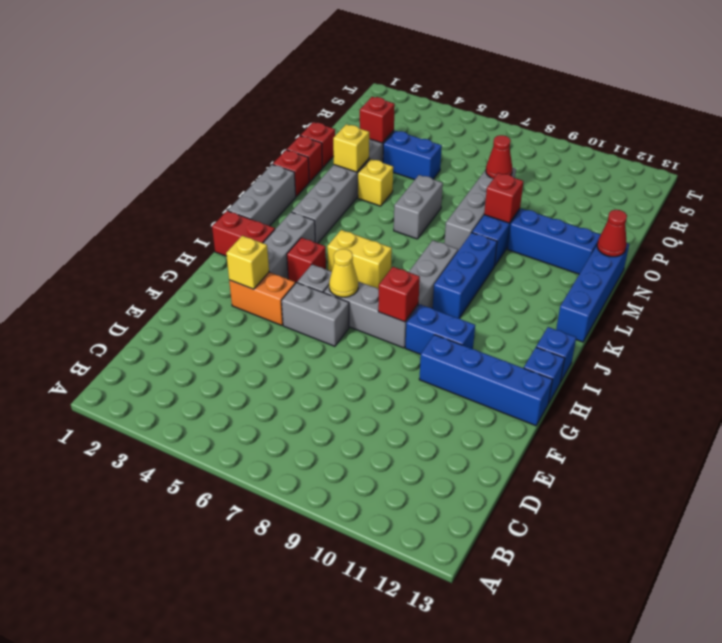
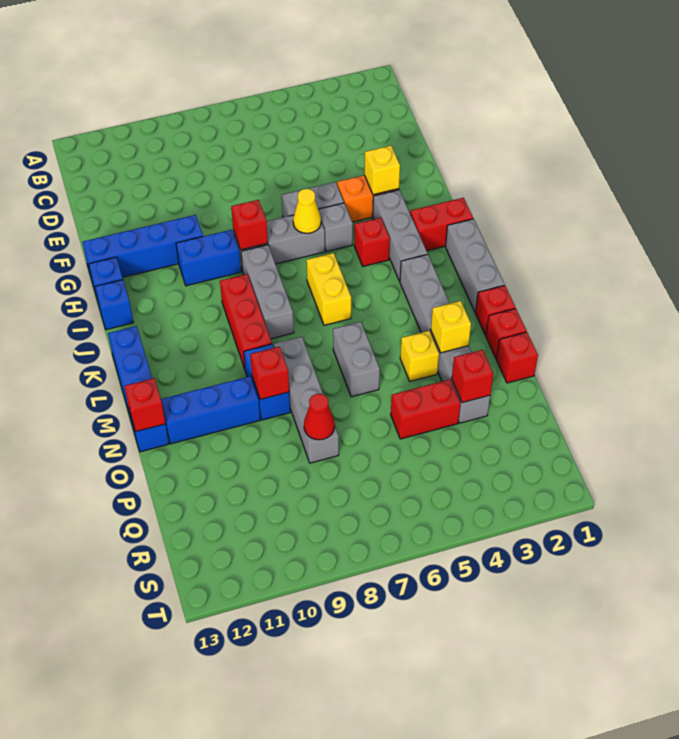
yellow brick J5:J6 level 1 -> yellow brick J6:K6 level 1
blue brick J9:L9 level 1 -> red brick J9:L9 level 1
red cone N13 level 2 -> red brick N13 level 2
blue brick P4:P5 level 1 -> red brick P4:P5 level 1

